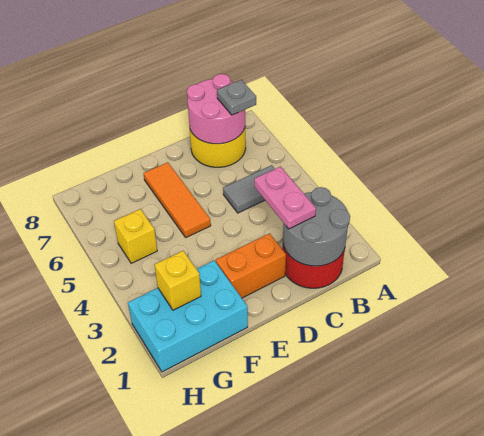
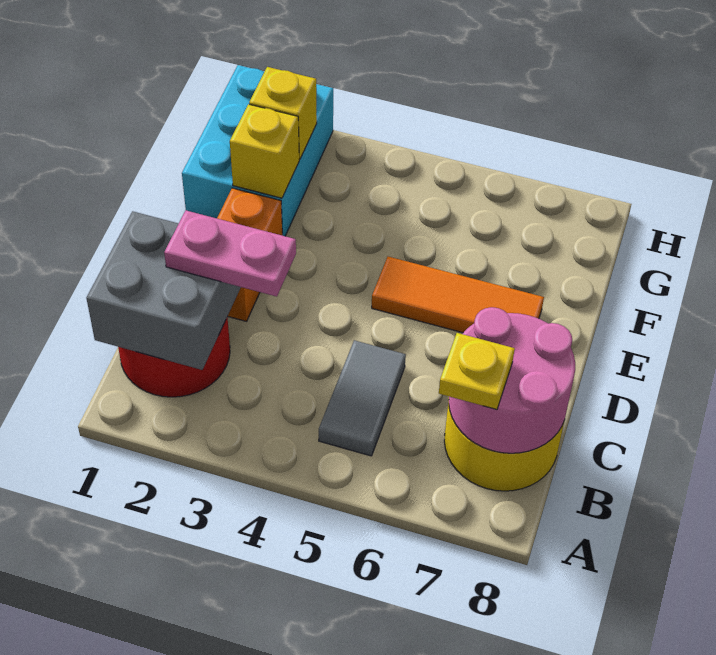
grey round brick B1:C2 level 2 -> grey brick B1:C2 level 2
grey plate B7 level 3 -> yellow plate B7 level 3
yellow brick G5 level 1 -> yellow brick F2 level 2

